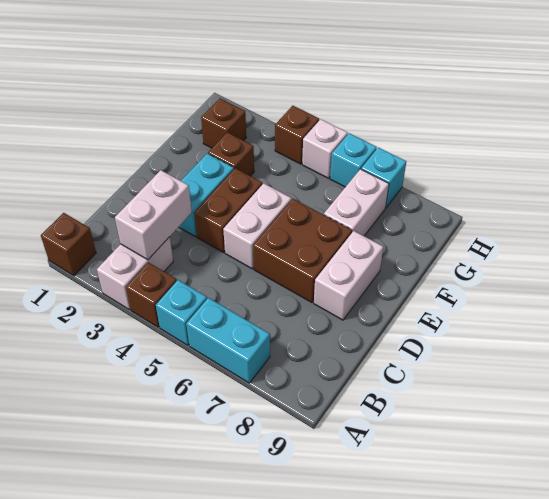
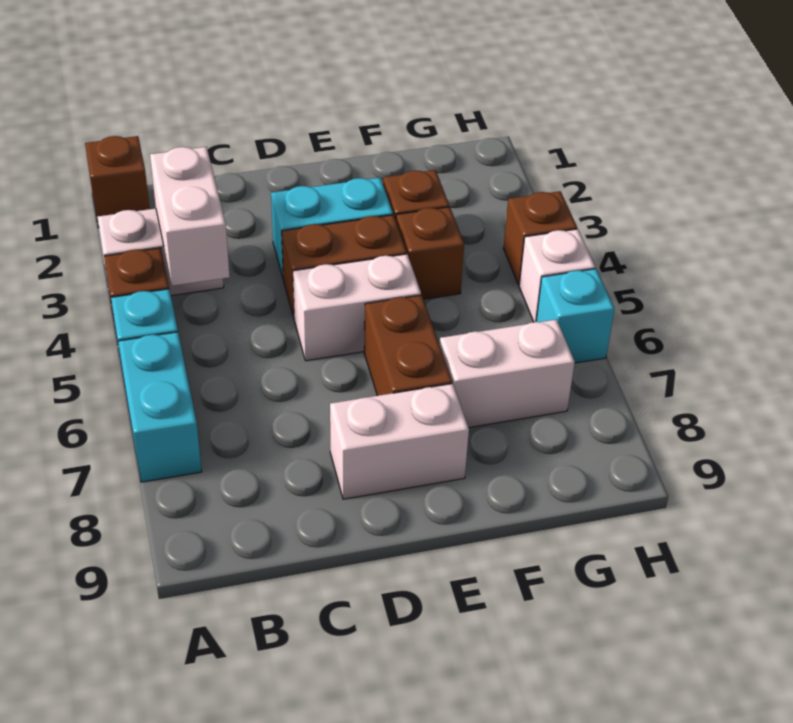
white brick B3:C3 level 2 -> white brick B3:B4 level 2
brown brick D6:E7 level 1 -> brown brick E6:E7 level 1
brown brick G2 level 1 -> brown brick F4 level 1
cyan brick H7 level 1 -> none

